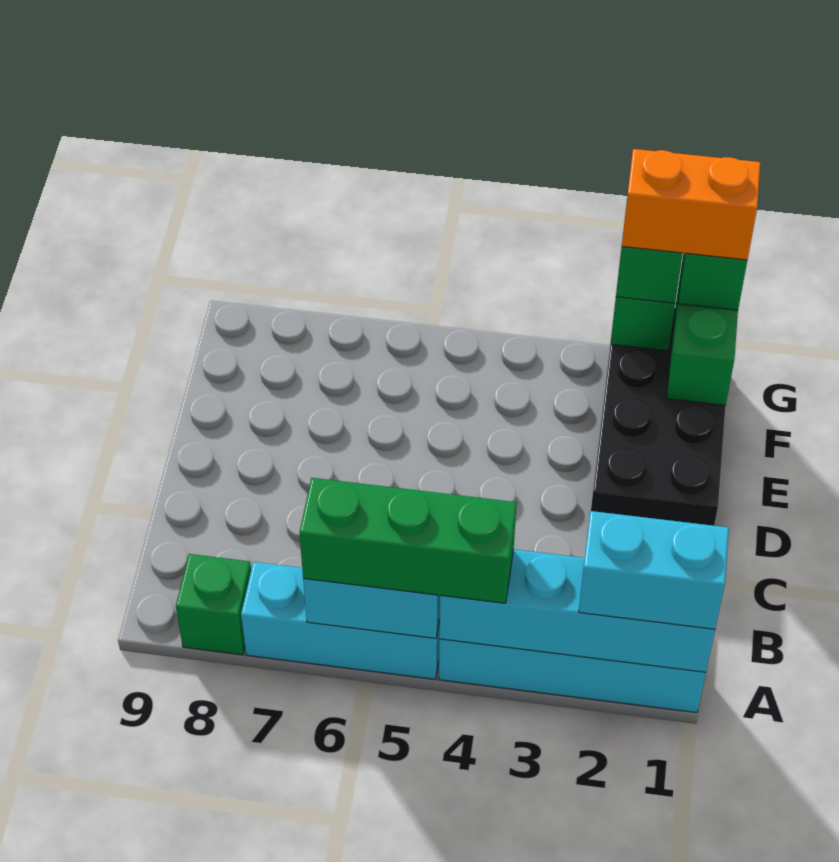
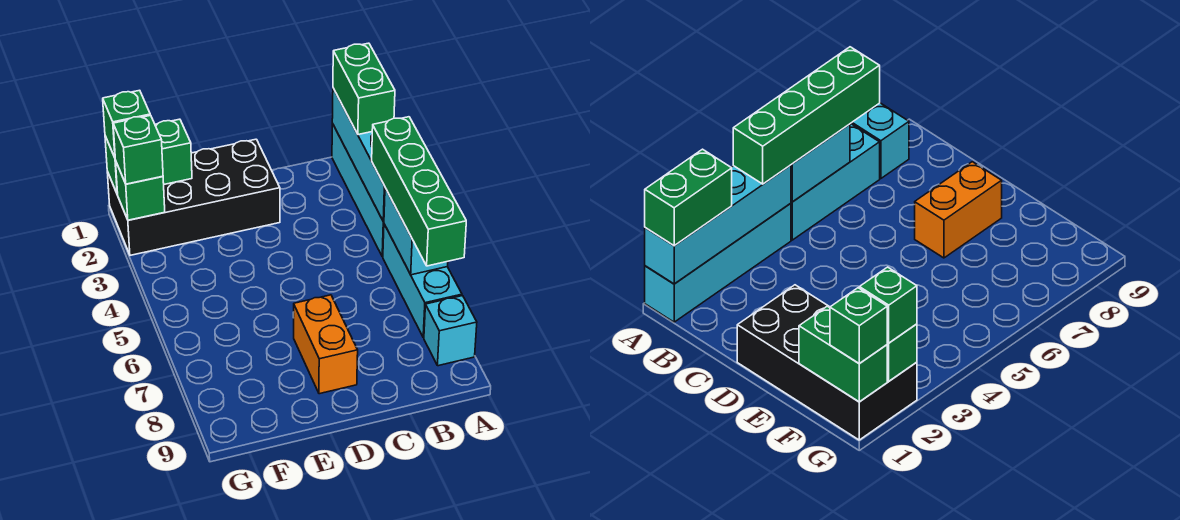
cyan brick A1:A2 level 3 -> green brick A1:A2 level 3
green brick A4:A6 level 3 -> green brick A4:A7 level 3
green brick A8 level 1 -> cyan brick A8 level 1
orange brick G1:G2 level 4 -> orange brick D7:D8 level 1

